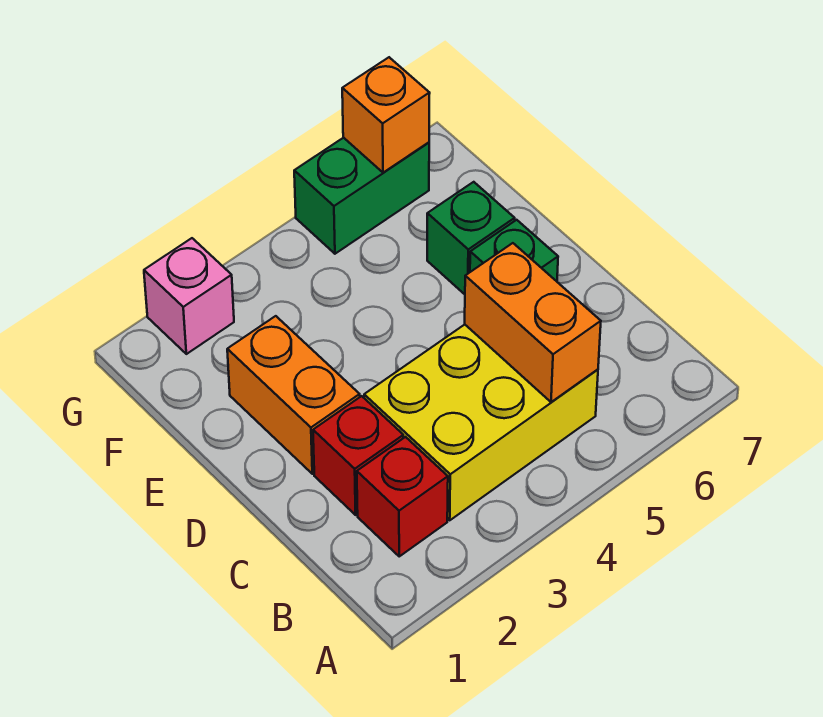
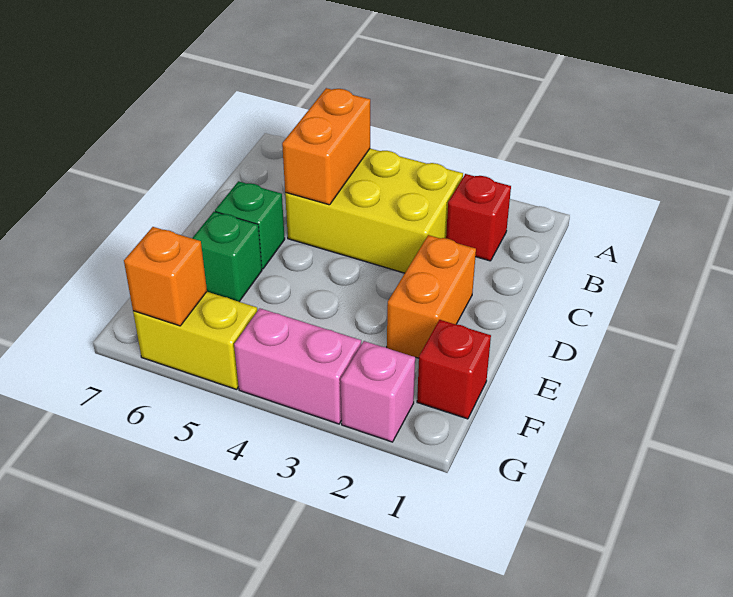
red brick C2 level 1 -> red brick F1 level 1
none -> pink brick G3:G4 level 1
green brick G5:G6 level 1 -> yellow brick G5:G6 level 1

